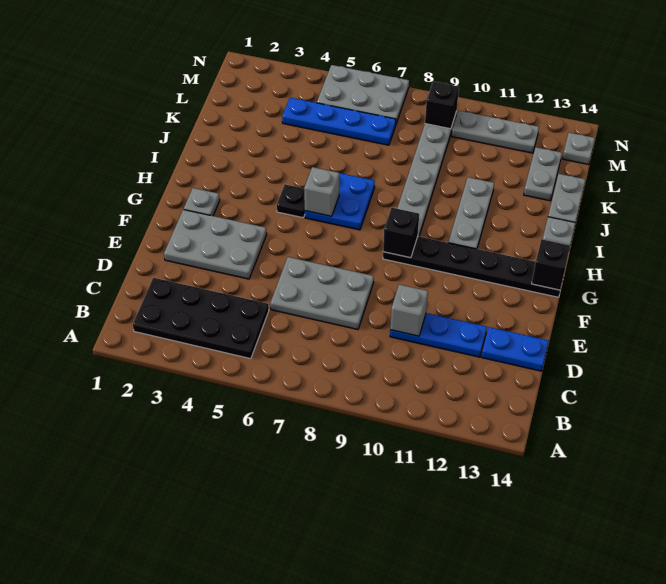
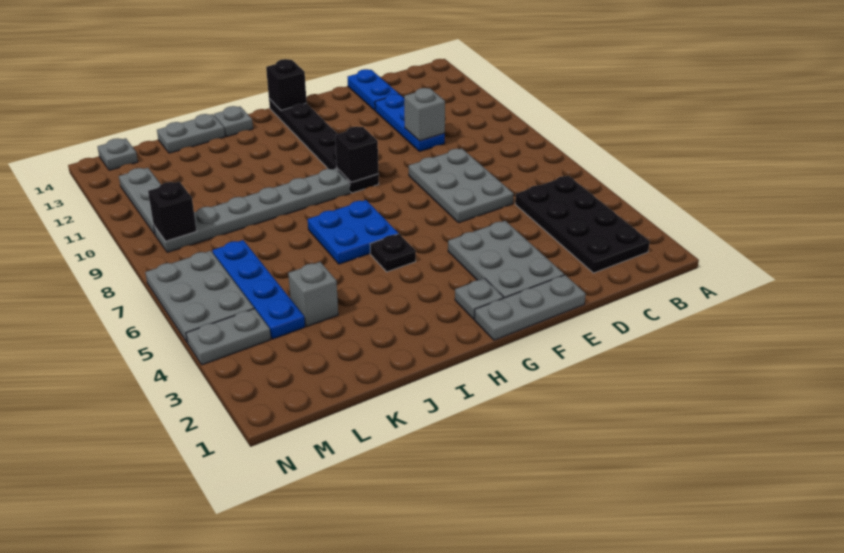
grey brick H6 level 2 -> grey brick K4 level 1
grey plate H11:J11 level 1 -> grey plate E1:G1 level 1
grey plate K13:L13 level 1 -> grey plate M4:N4 level 1

